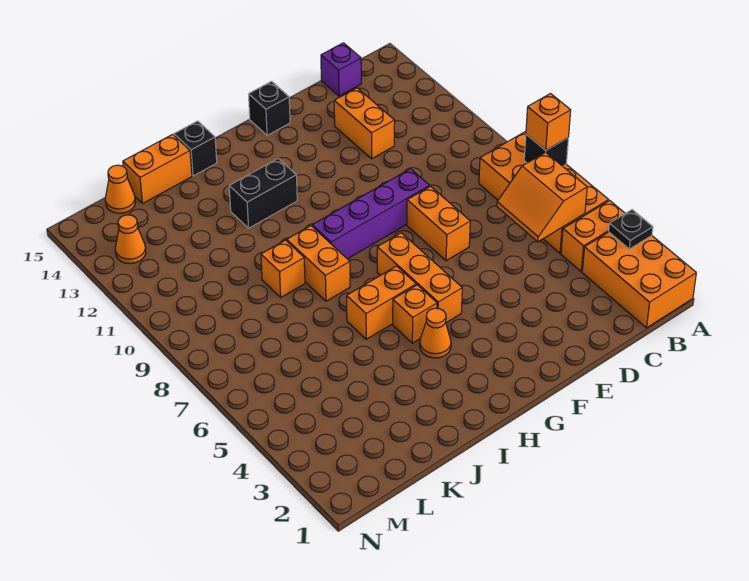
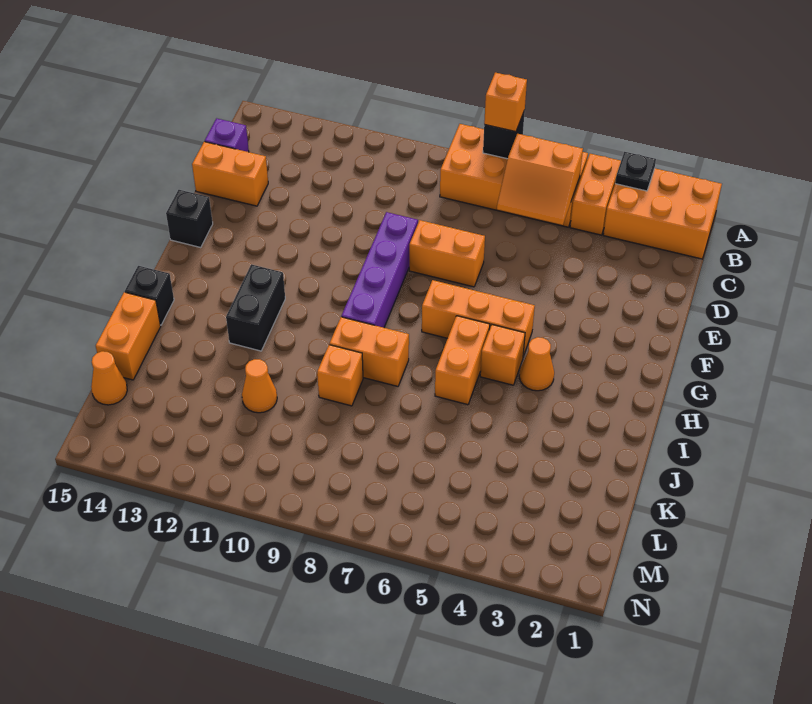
orange brick D12:D13 level 1 -> orange brick D14:D15 level 1
orange cone M13 level 1 -> orange cone K11 level 1

